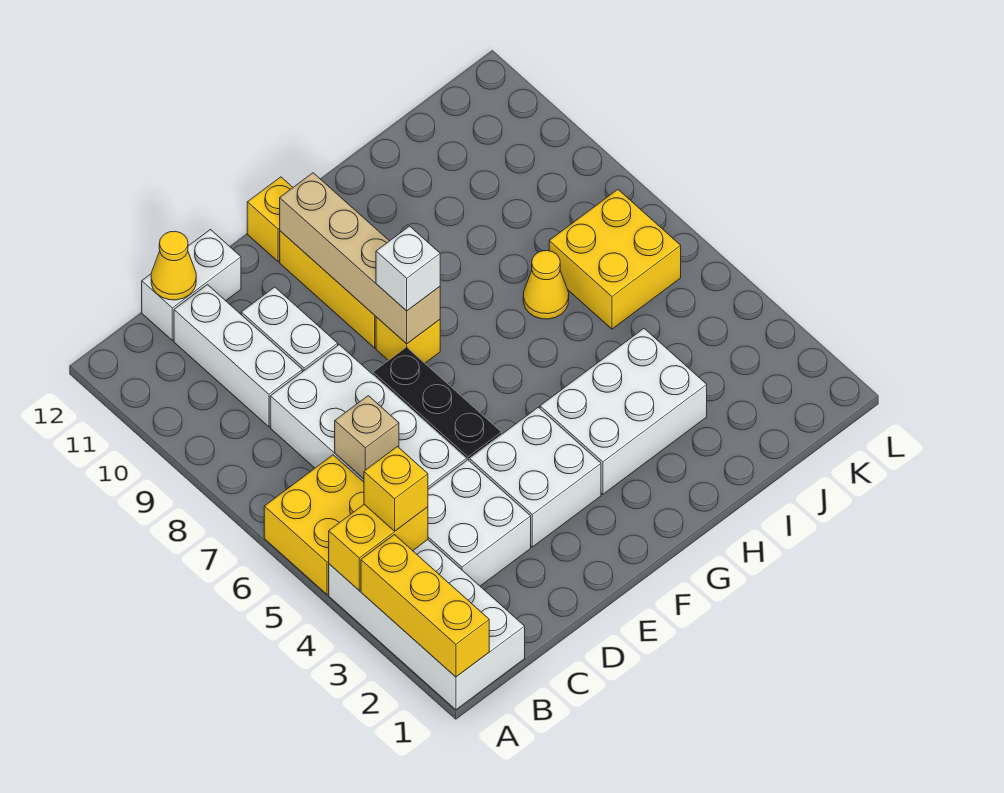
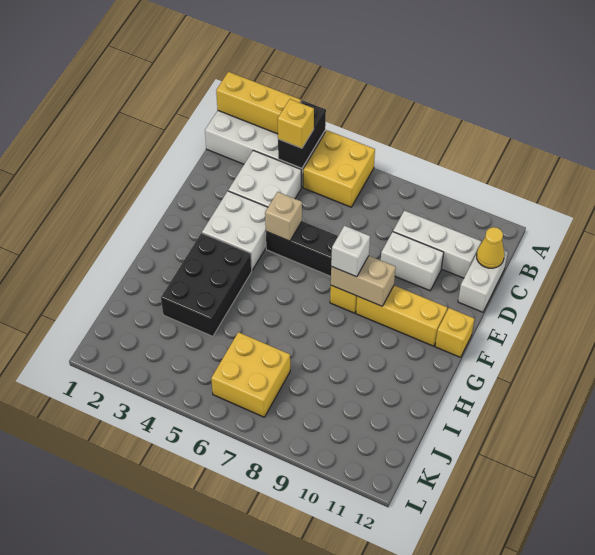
yellow brick A4:B4 level 2 -> black brick A4:B4 level 2
white brick C5:D8 level 1 -> none
tan brick C6 level 2 -> tan brick E5 level 2
tan brick F8:F11 level 2 -> tan brick F8:F9 level 2
white brick G3:I4 level 1 -> black brick G3:I4 level 1
yellow cone I7 level 1 -> none

